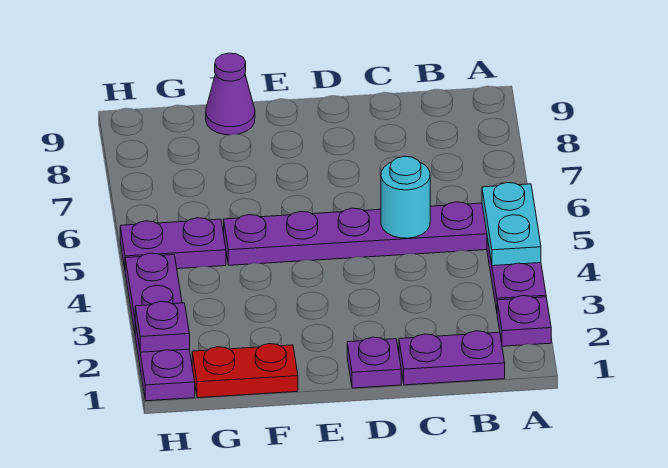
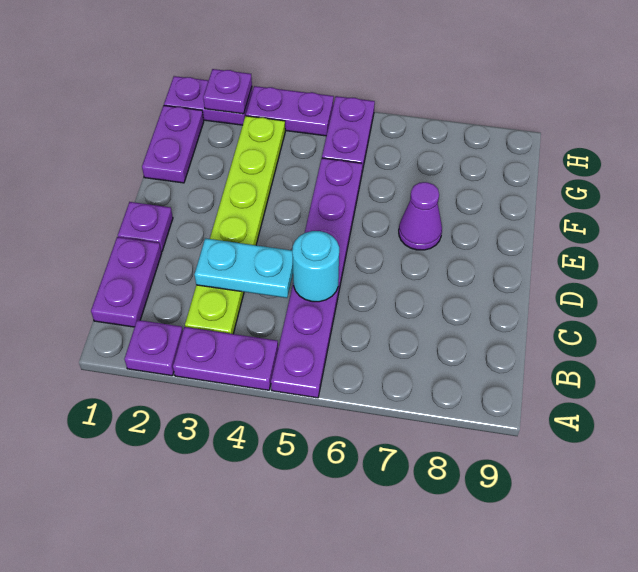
cyan plate A4:A5 level 2 -> cyan plate C3:C4 level 2
none -> lime plate B3:G3 level 1
red plate F1:G1 level 1 -> purple plate F1:G1 level 1
purple cone F9 level 1 -> purple cone E7 level 1

